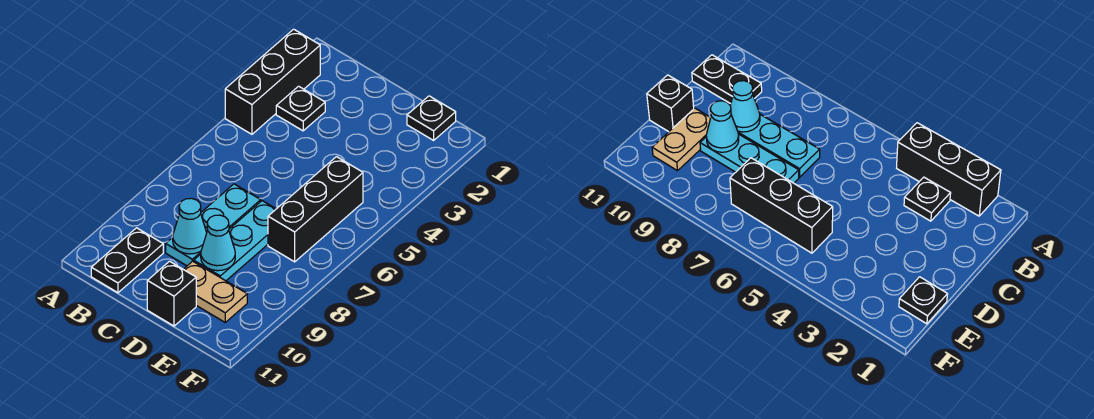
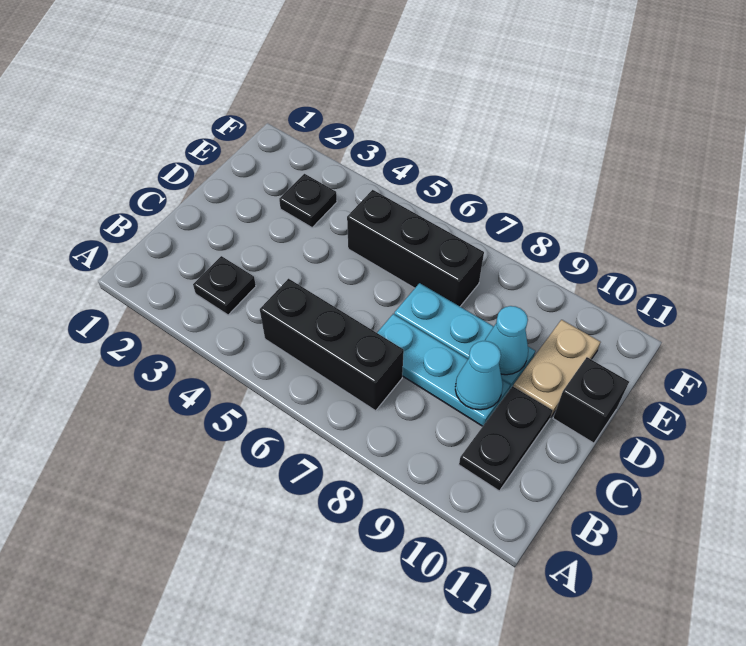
black brick A2:A4 level 1 -> black brick B5:B7 level 1
black plate B10:B11 level 1 -> black plate B10:C10 level 1
black plate E1 level 1 -> black plate E3 level 1

